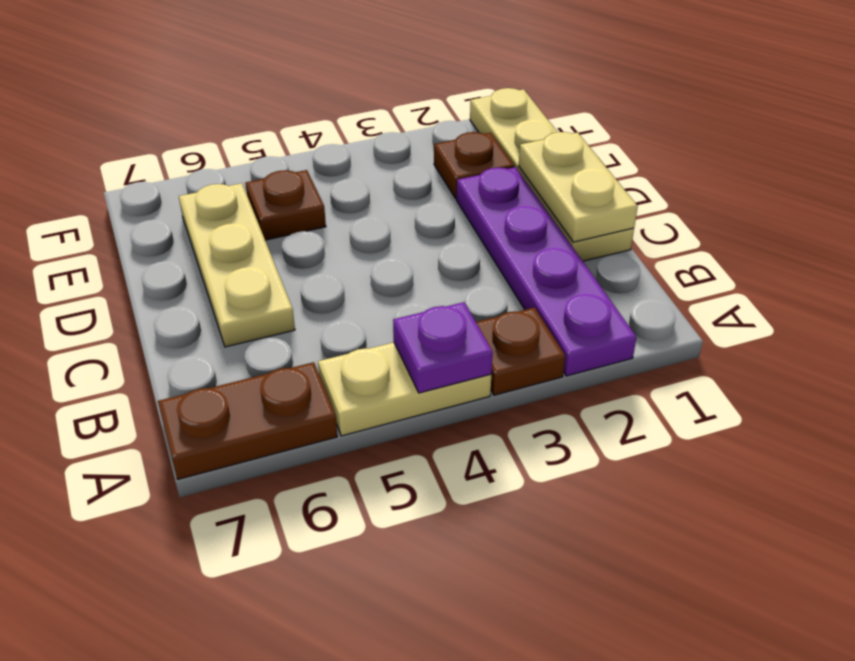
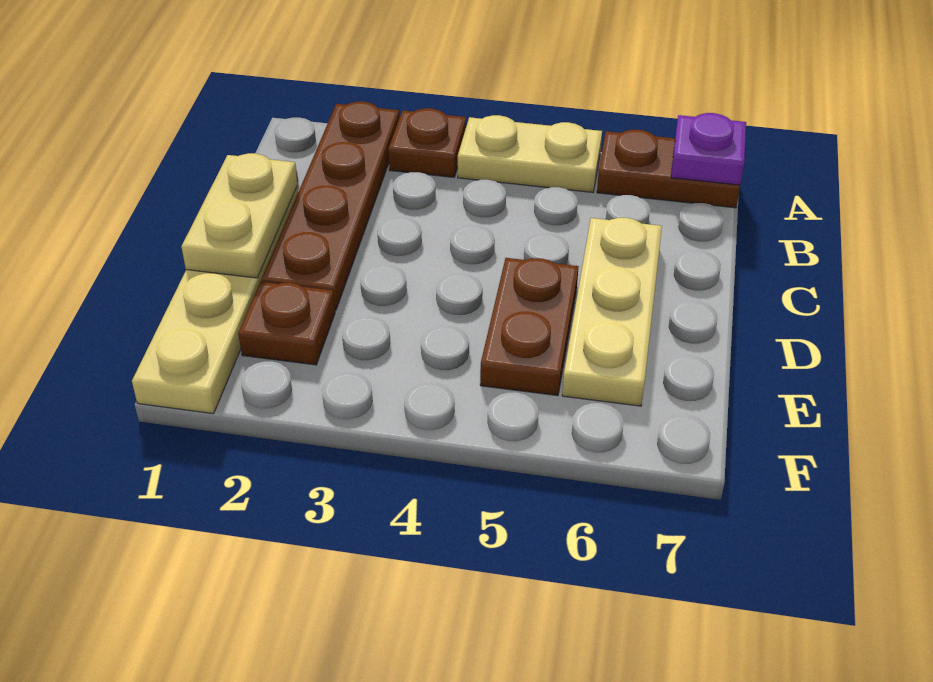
purple plate A2:D2 level 1 -> brown plate A2:D2 level 1
purple plate A4 level 2 -> purple plate A7 level 2
brown plate E5 level 1 -> brown plate D5:E5 level 1

